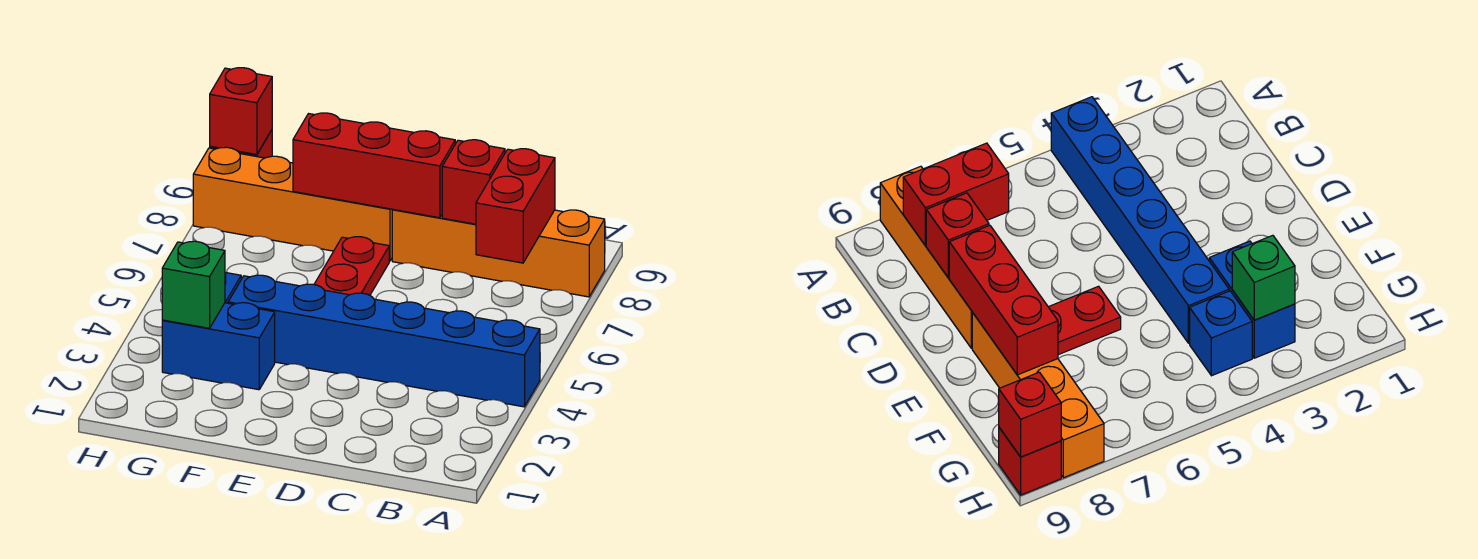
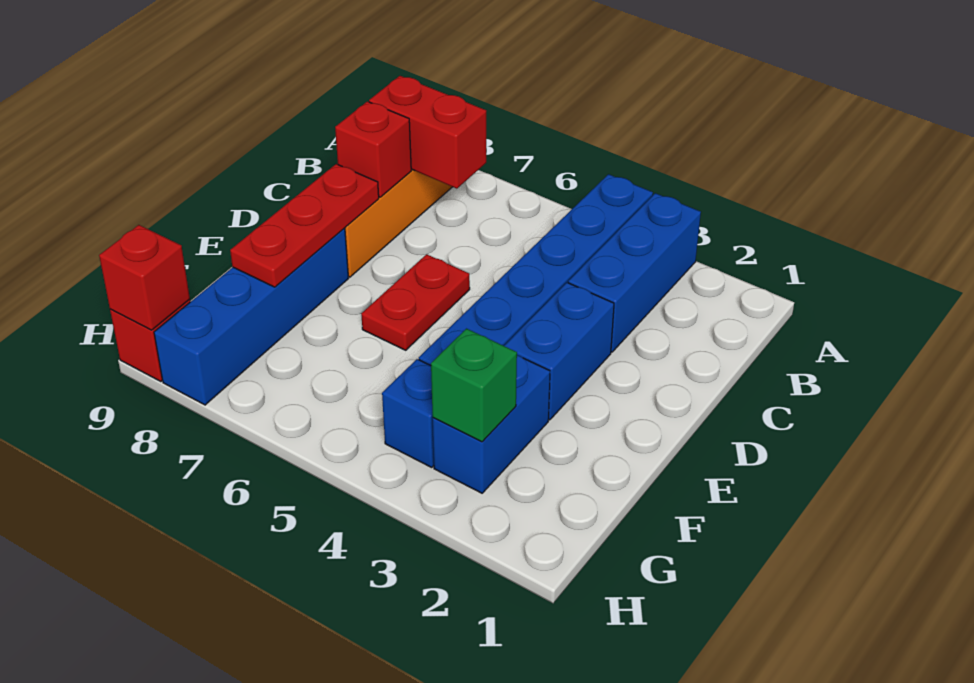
none -> blue brick A3:C3 level 1
none -> blue brick D3:E3 level 1
red brick D8:F8 level 2 -> red plate D8:F8 level 2
red plate E6:E7 level 1 -> red plate D6:E6 level 1
orange brick E8:H8 level 1 -> blue brick E8:H8 level 1

